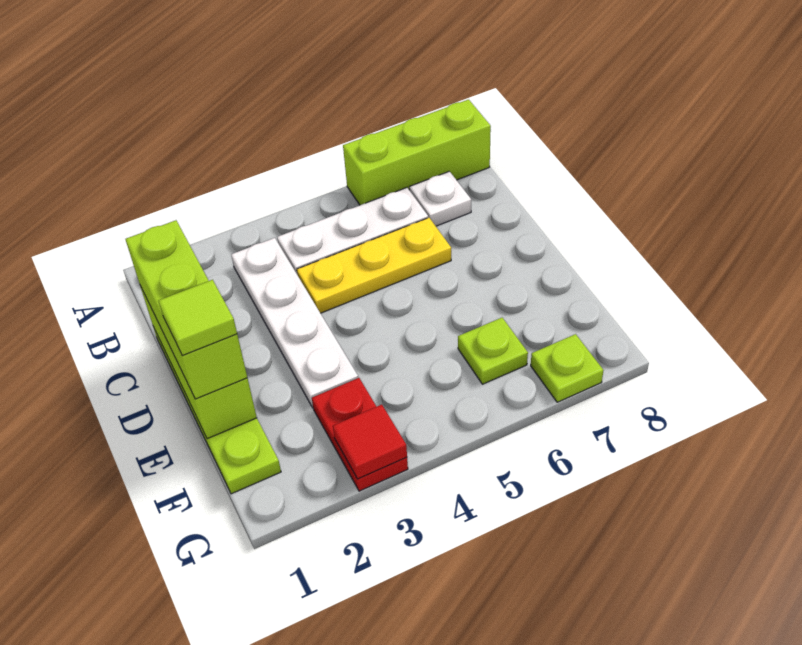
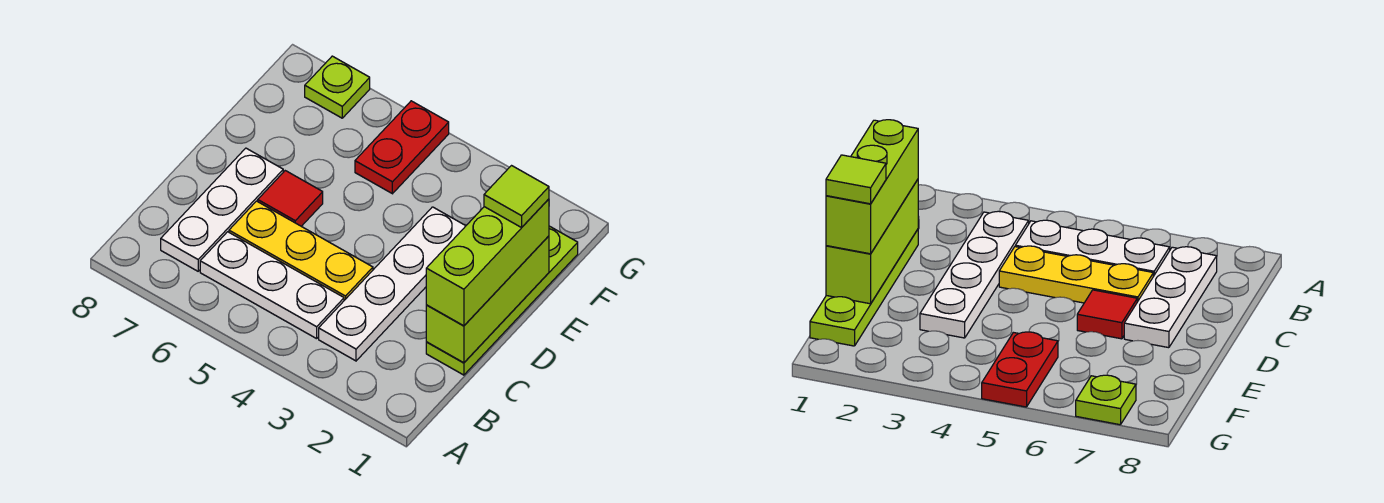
lime brick A6:A8 level 1 -> none
white plate B7 level 1 -> white plate B7:D7 level 1
red plate F3:G3 level 1 -> red plate F5:G5 level 1
lime plate F6 level 1 -> none
red tile G3 level 2 -> red tile D6 level 1

